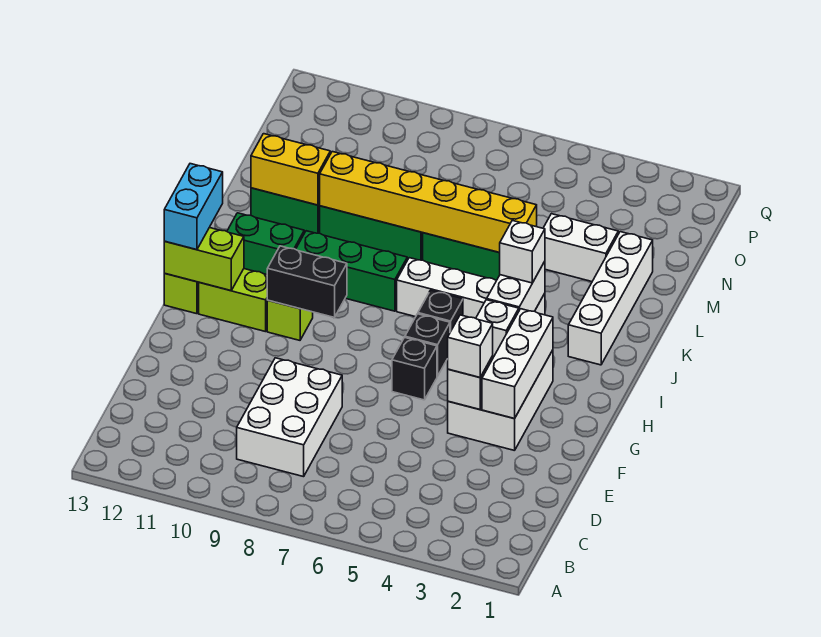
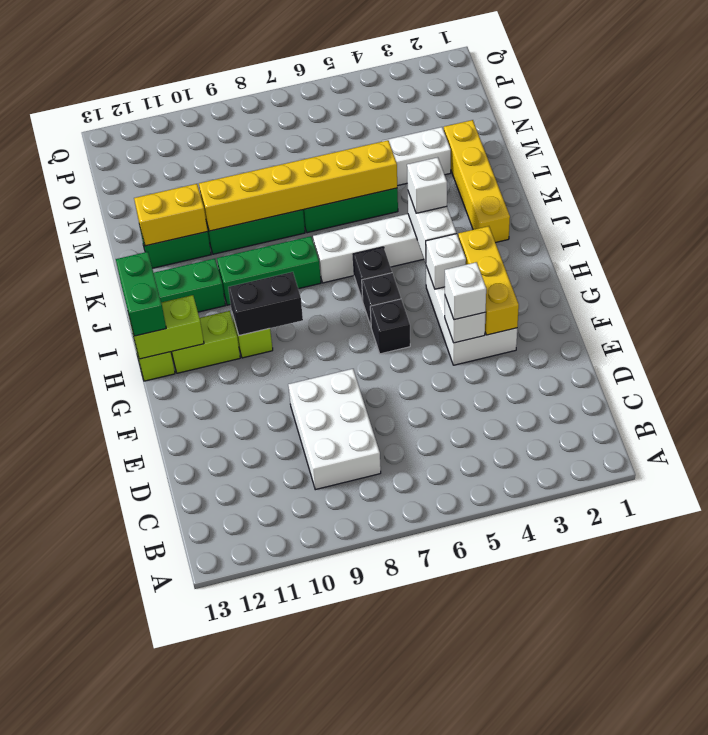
white brick F3:H3 level 2 -> yellow brick F3:H3 level 2
cyan brick H13:I13 level 3 -> green brick H13:I13 level 3
white brick J2:M2 level 1 -> yellow brick J2:M2 level 1

